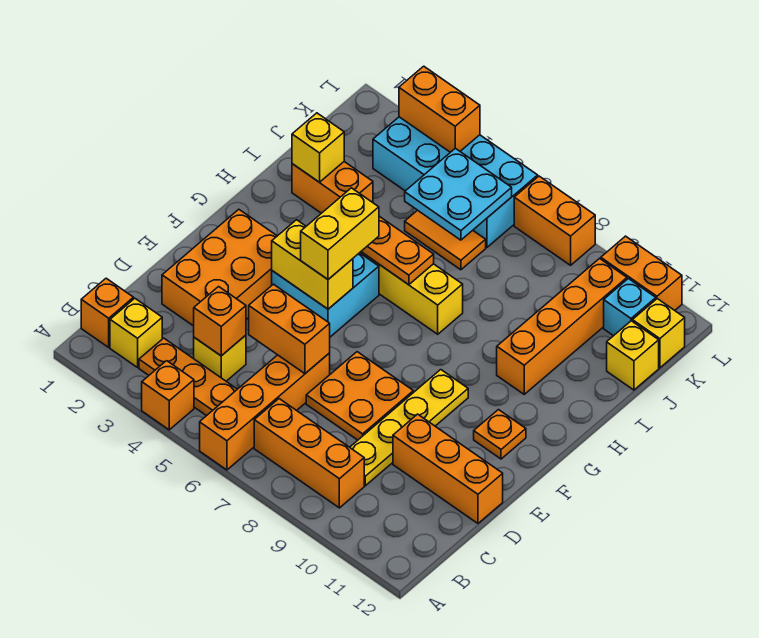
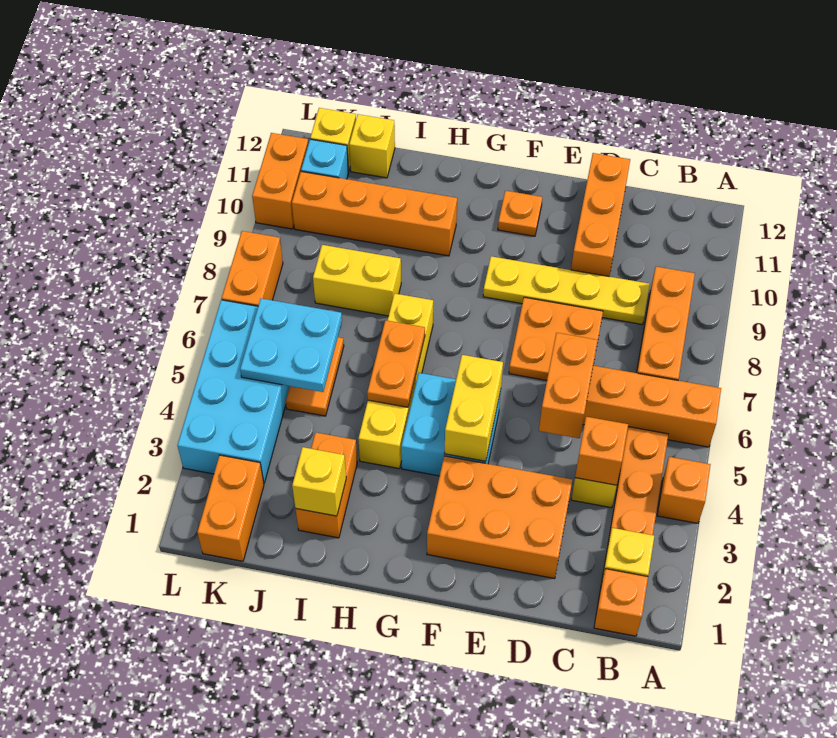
yellow brick F5:G5 level 3 -> yellow brick I8:J8 level 1
orange brick L3:L4 level 2 -> orange brick K1:K2 level 1

